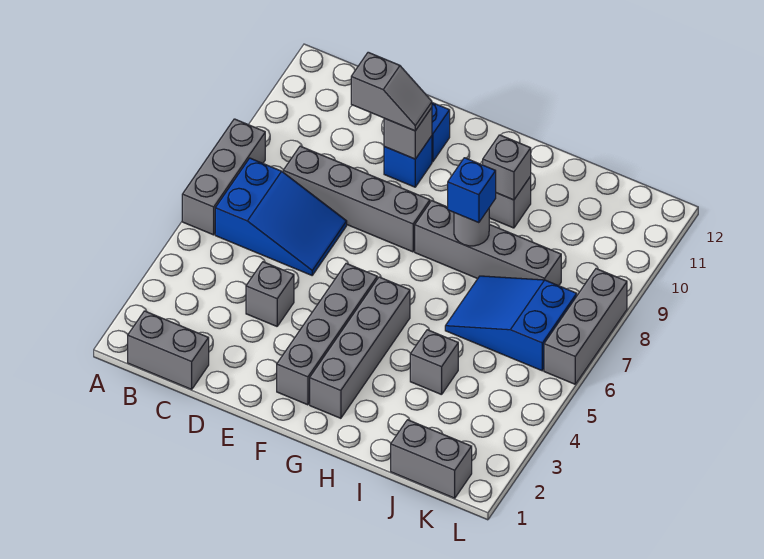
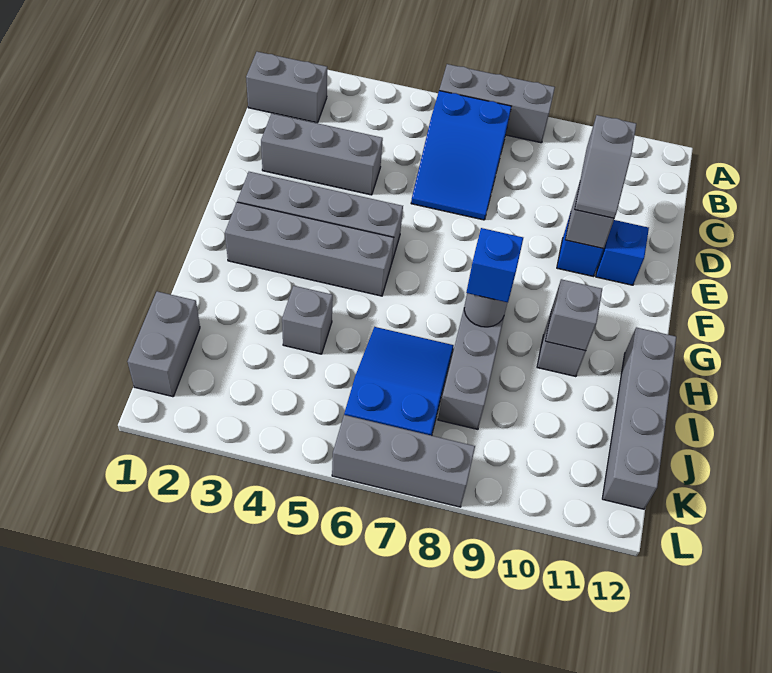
grey brick B1:C1 level 1 -> grey brick B1:B2 level 1
grey brick C8:F8 level 1 -> grey brick H12:K12 level 1
grey brick D4 level 1 -> grey brick D2:D4 level 1

